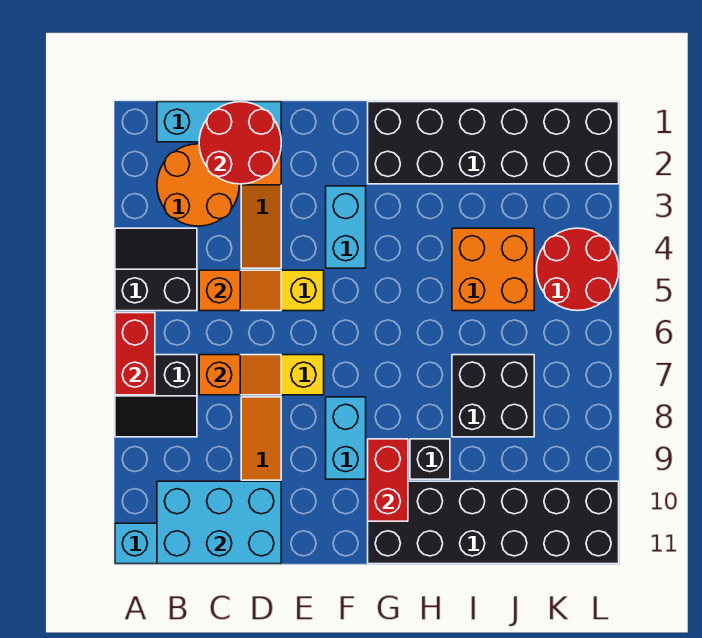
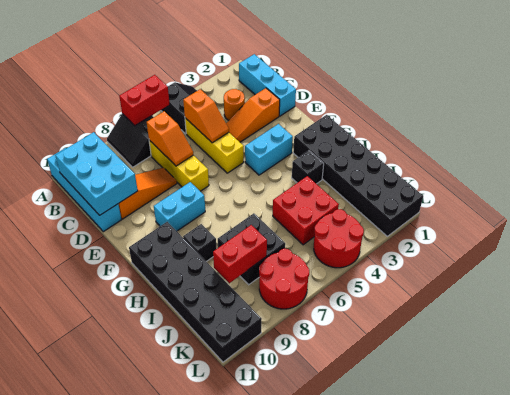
orange round brick B2:C3 level 1 -> orange round brick C3 level 1
red round brick C1:D2 level 2 -> red round brick K7:L8 level 1
red brick G9:G10 level 2 -> red brick J8:J9 level 2
none -> black brick H3 level 1
orange brick I4:J5 level 1 -> red brick I4:J5 level 1

